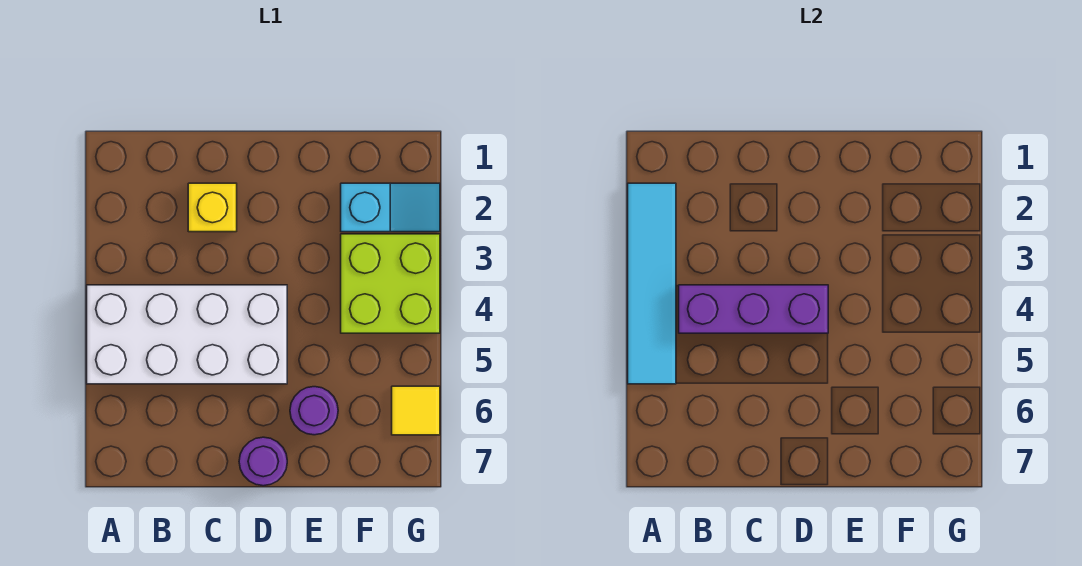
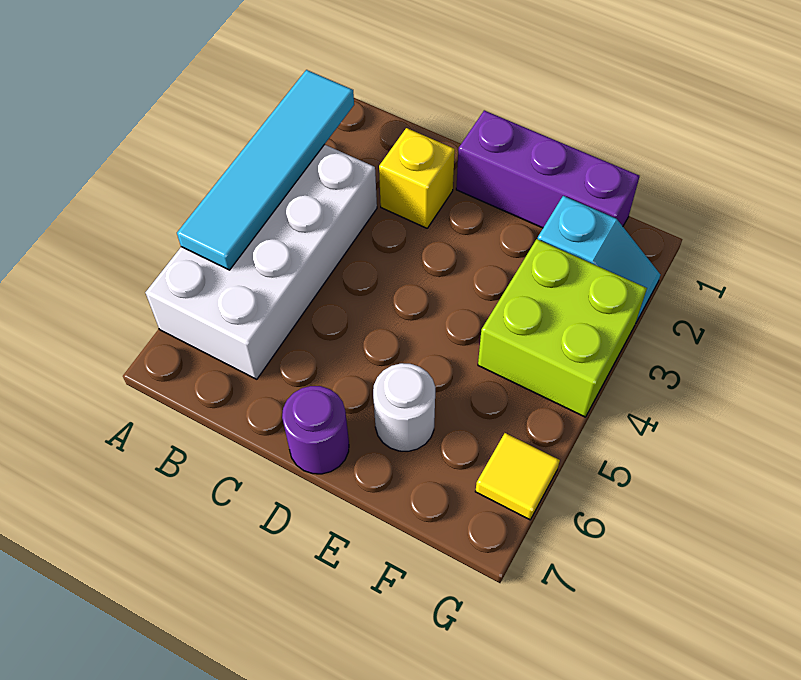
white brick A4:D5 level 1 -> white brick A3:B6 level 1
purple brick B4:D4 level 2 -> purple brick D1:F1 level 1
purple round brick E6 level 1 -> white round brick E6 level 1

